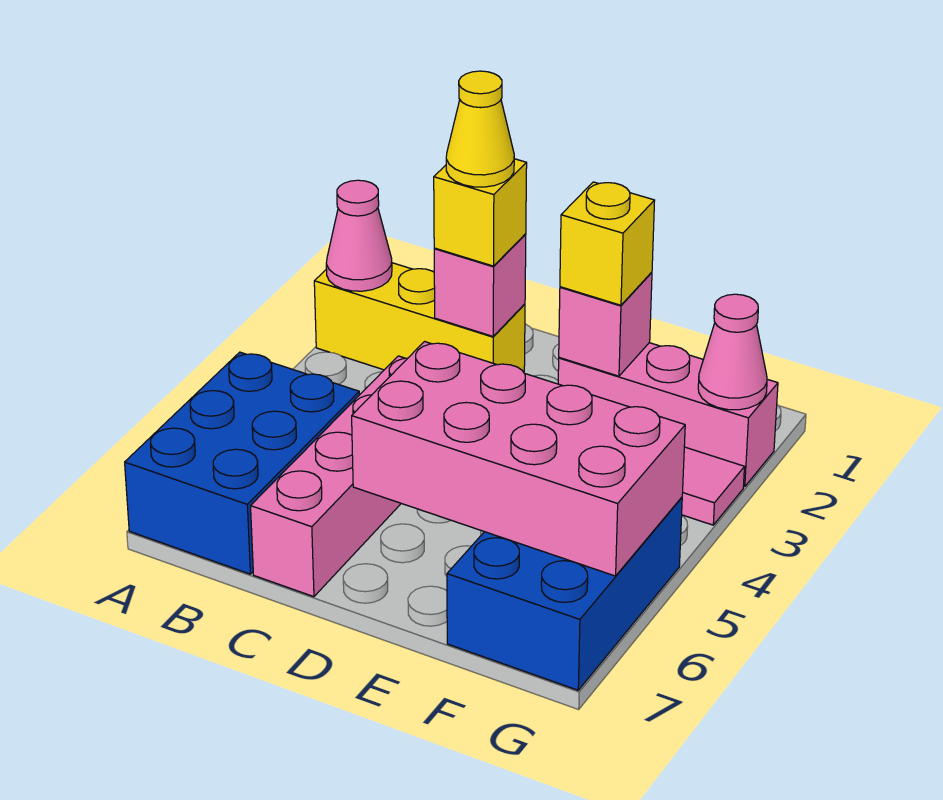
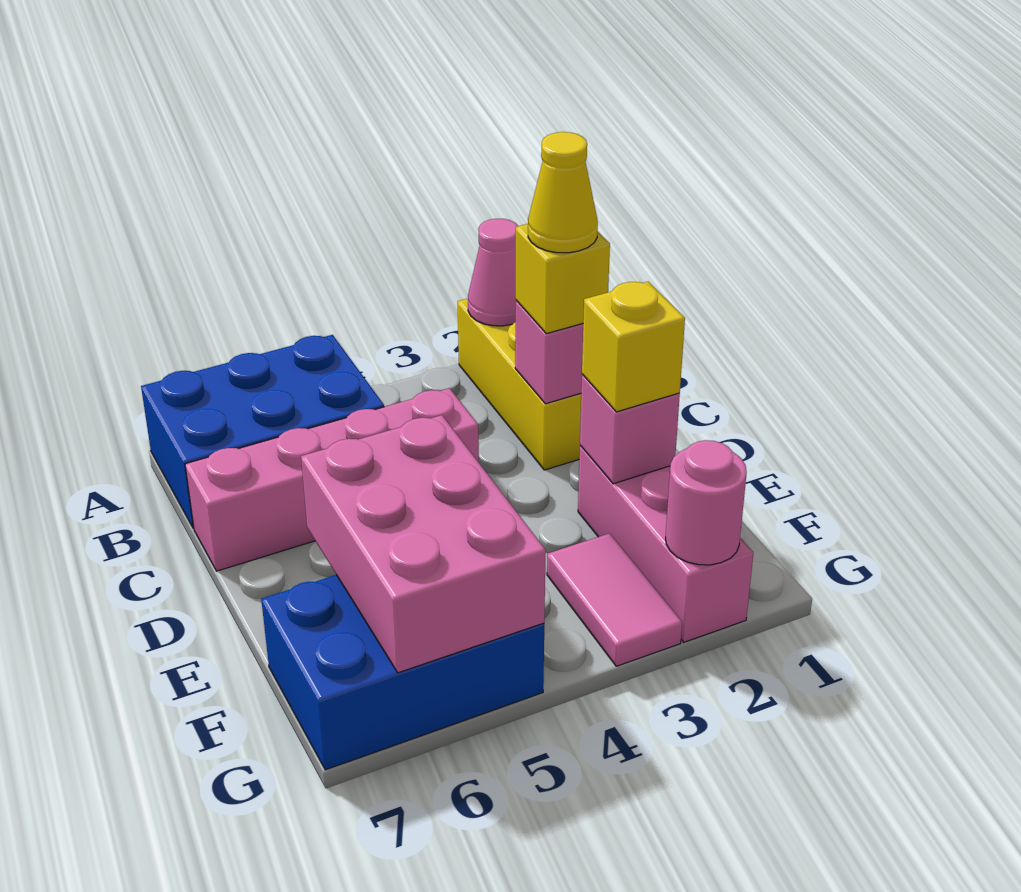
pink brick D5:G6 level 2 -> pink brick E5:G6 level 2
pink cone G2 level 2 -> pink round brick G2 level 2

